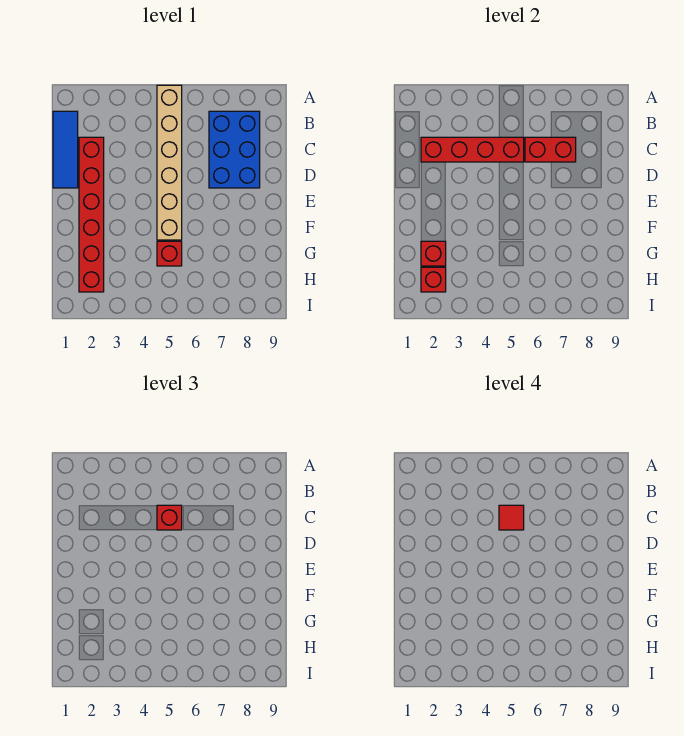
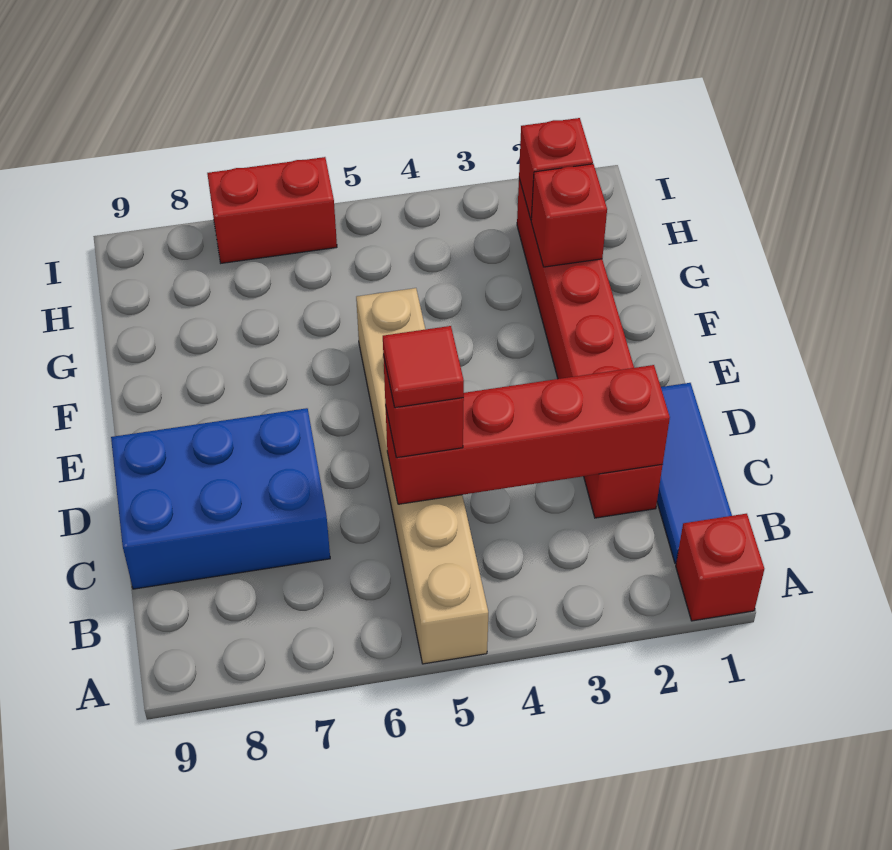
blue brick B7:D8 level 1 -> blue brick C7:D9 level 1
red brick C6:C7 level 2 -> red brick I6:I7 level 1
red brick G5 level 1 -> red brick A1 level 1

